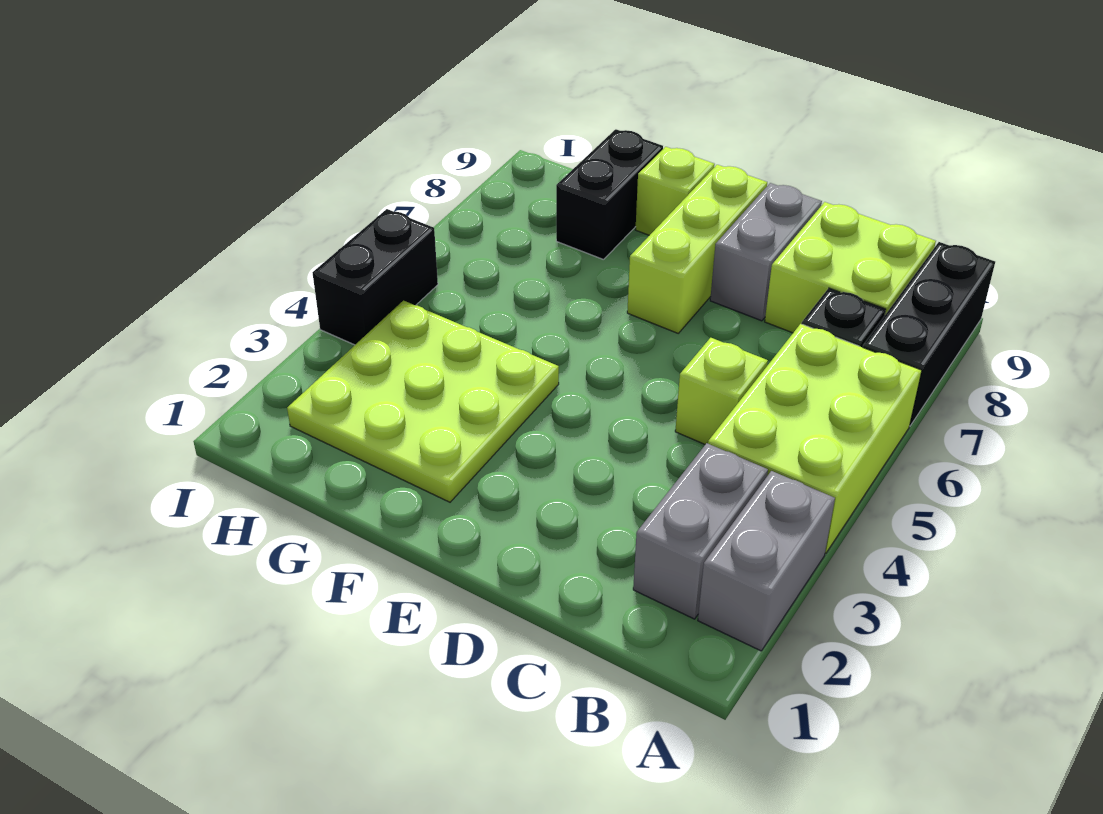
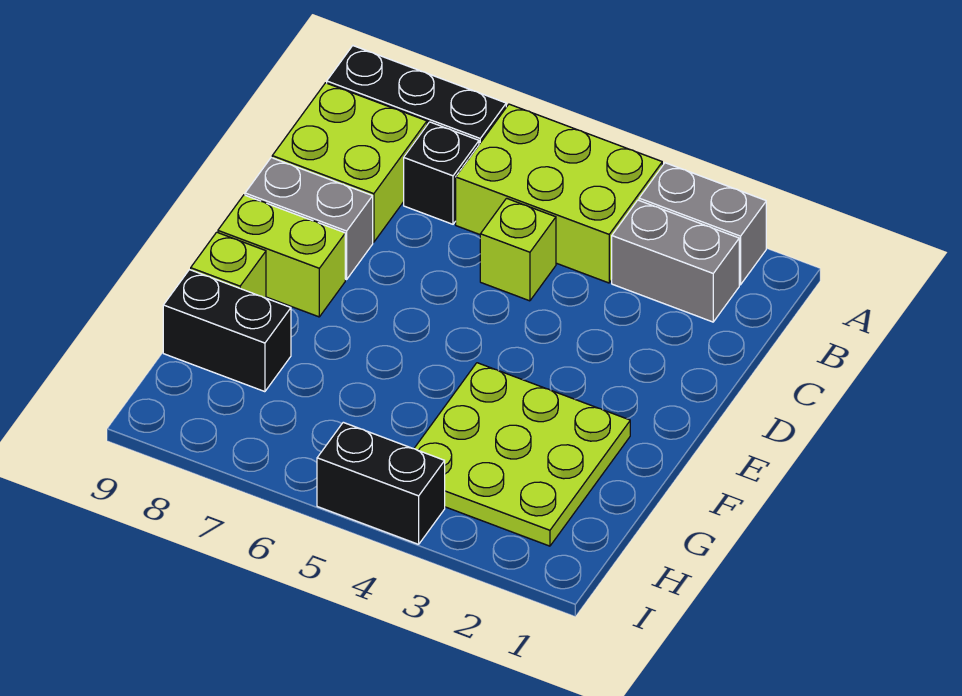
lime brick E7:E9 level 1 -> lime brick E8:E9 level 1

